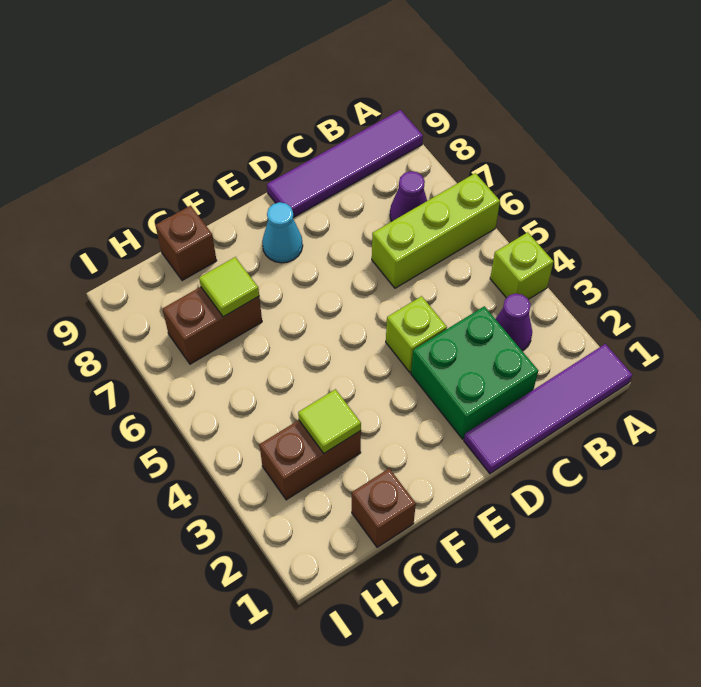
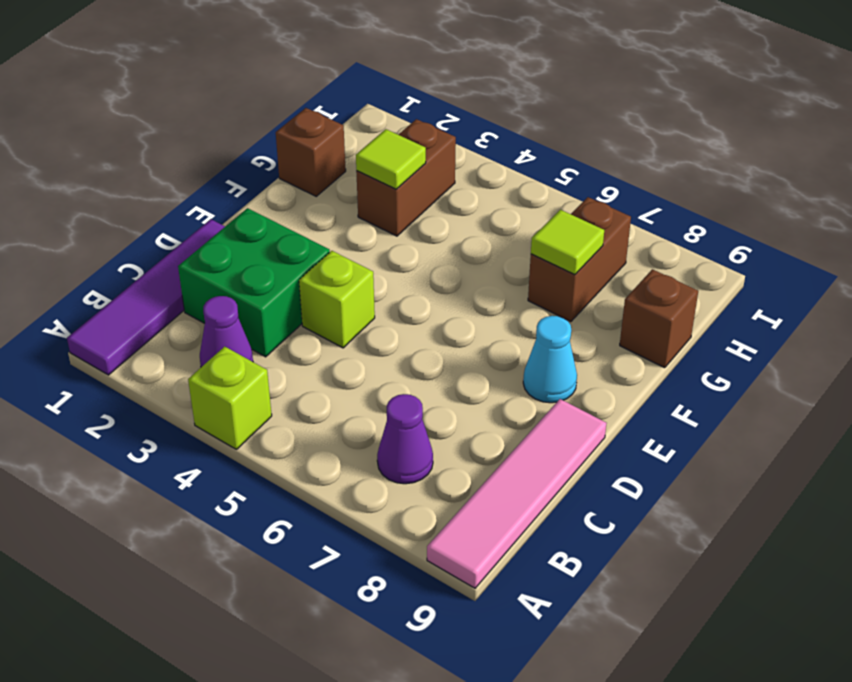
lime brick A6:C6 level 1 -> none
purple tile A9:D9 level 1 -> pink tile A9:D9 level 1

